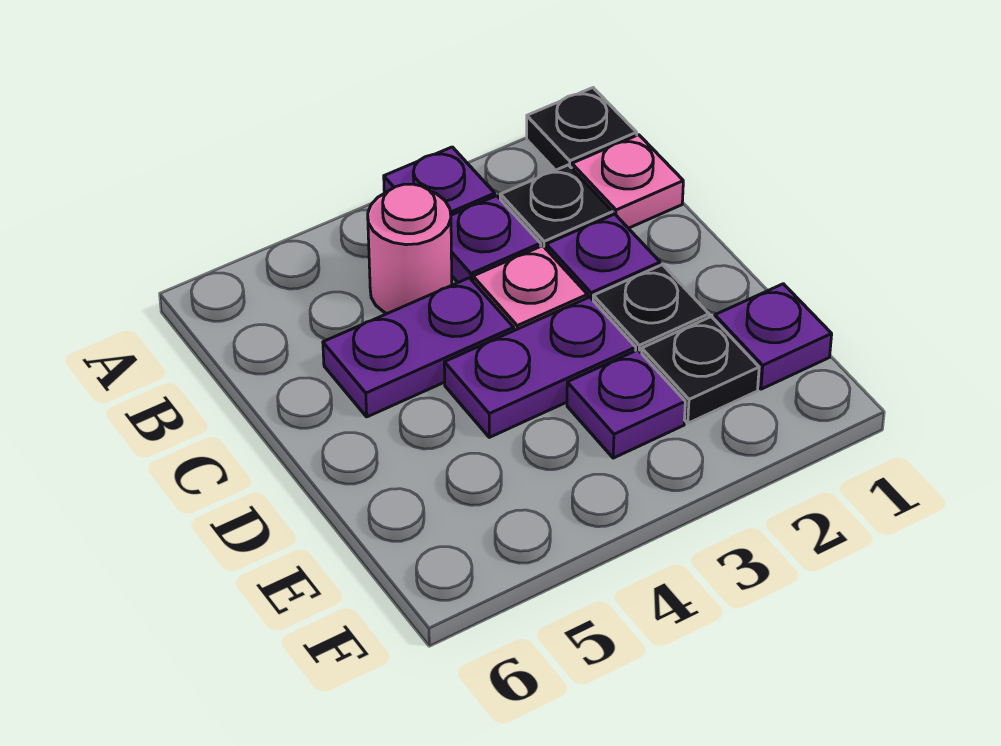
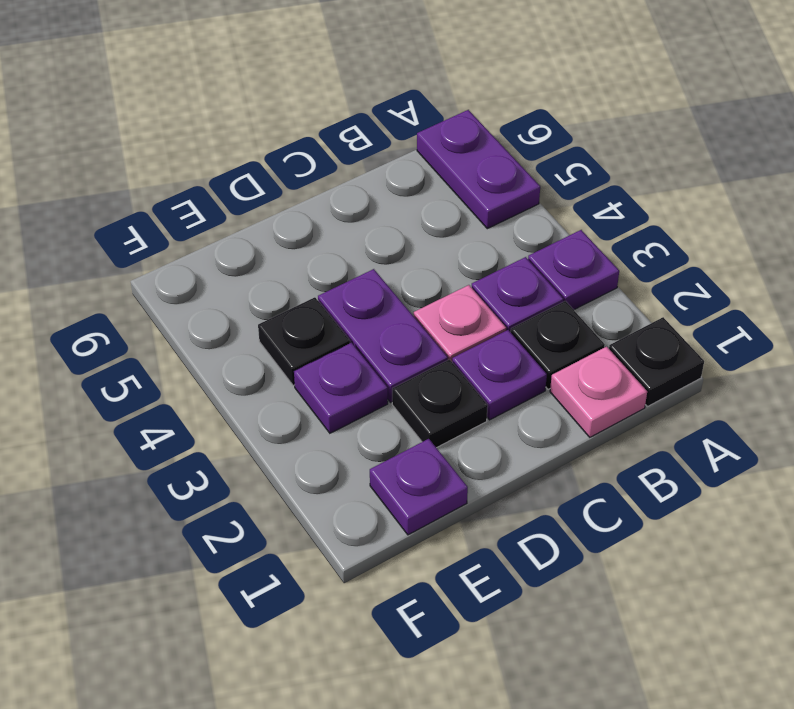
pink round brick B4 level 1 -> none
purple plate C4:C5 level 1 -> purple plate A5:A6 level 1
black plate E2 level 1 -> black plate E4 level 1

